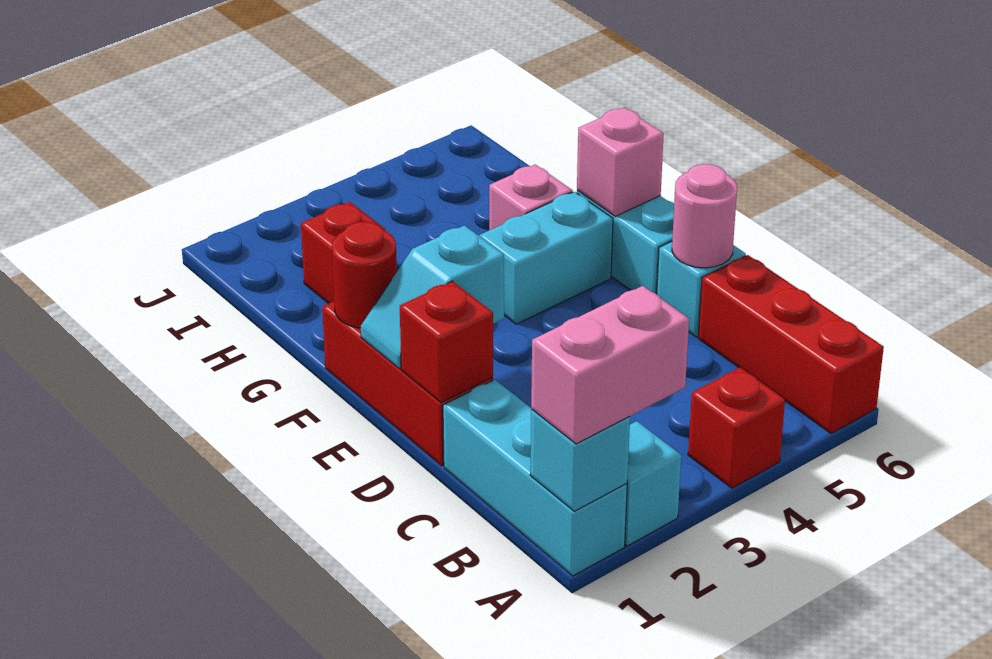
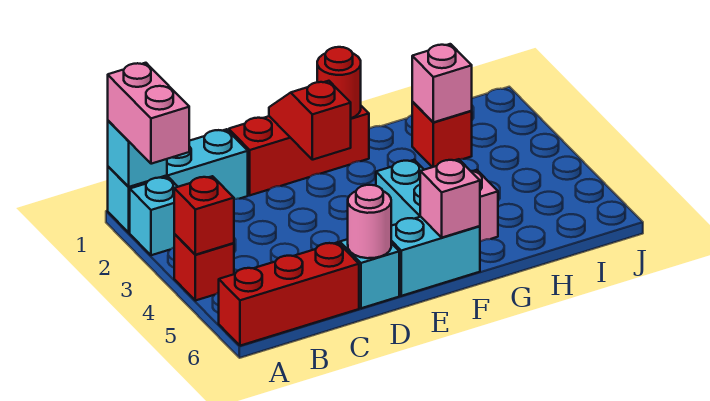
red brick D1 level 2 -> red brick A4 level 2
cyan slope E1:E2 level 2 top 2 -> red slope E1:E2 level 2 top 2
none -> pink brick H2 level 2

